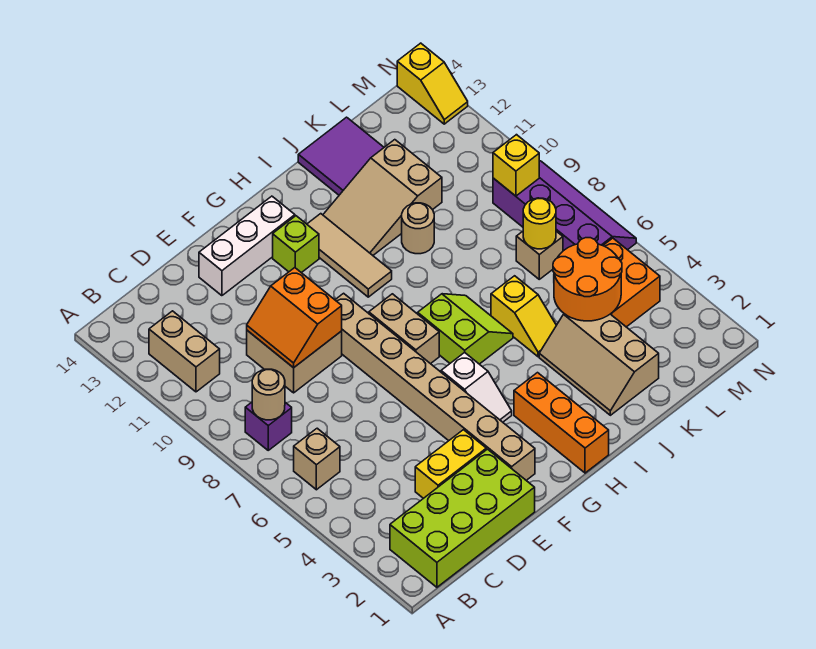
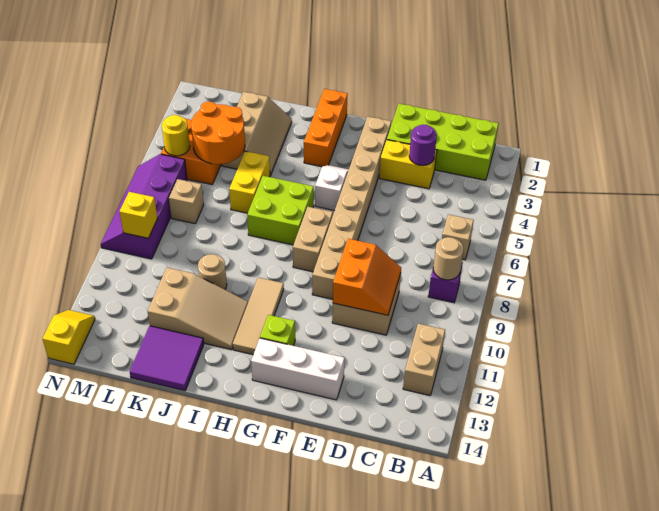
none -> purple round brick D3 level 2
lime slope H6:I7 level 1 top H -> lime brick H6:I7 level 1
yellow slope J5:J6 level 1 top 6 -> yellow brick J5:J6 level 1
yellow round brick L7 level 2 -> yellow round brick M5 level 2

